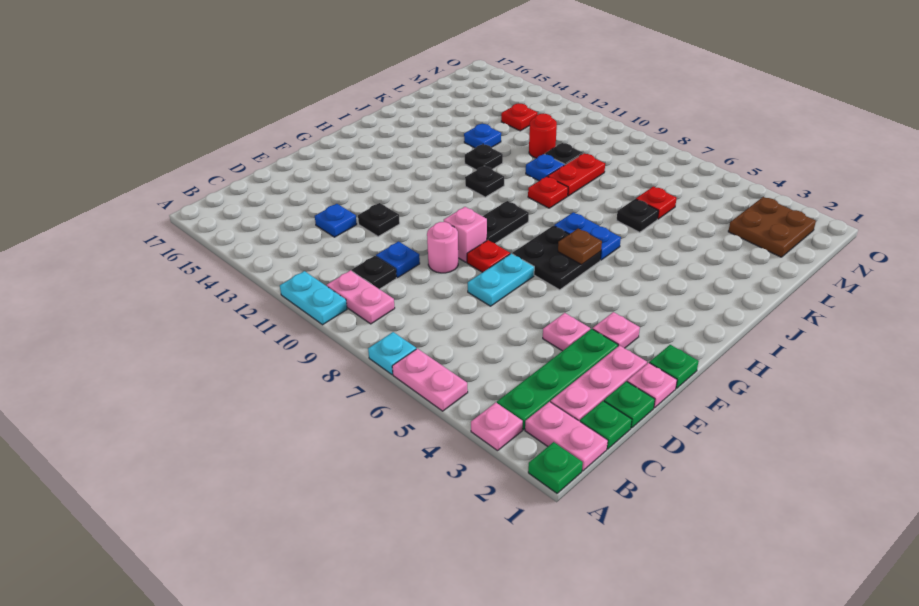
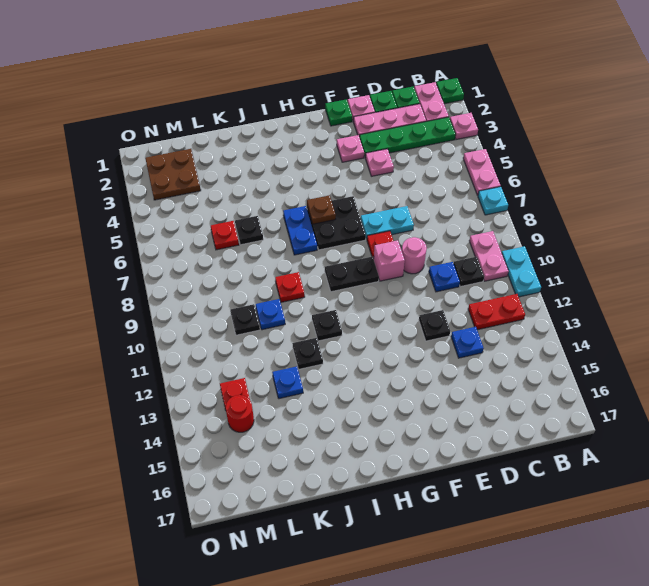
red plate K9:L9 level 1 -> red plate B12:C12 level 1
red round brick L11 level 1 -> red round brick M14 level 1

